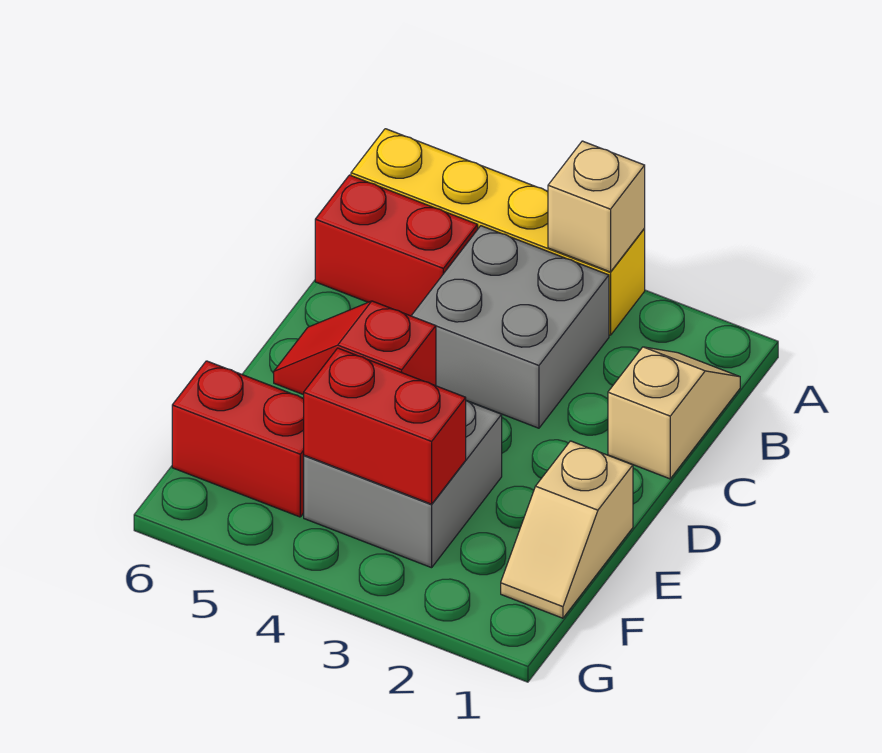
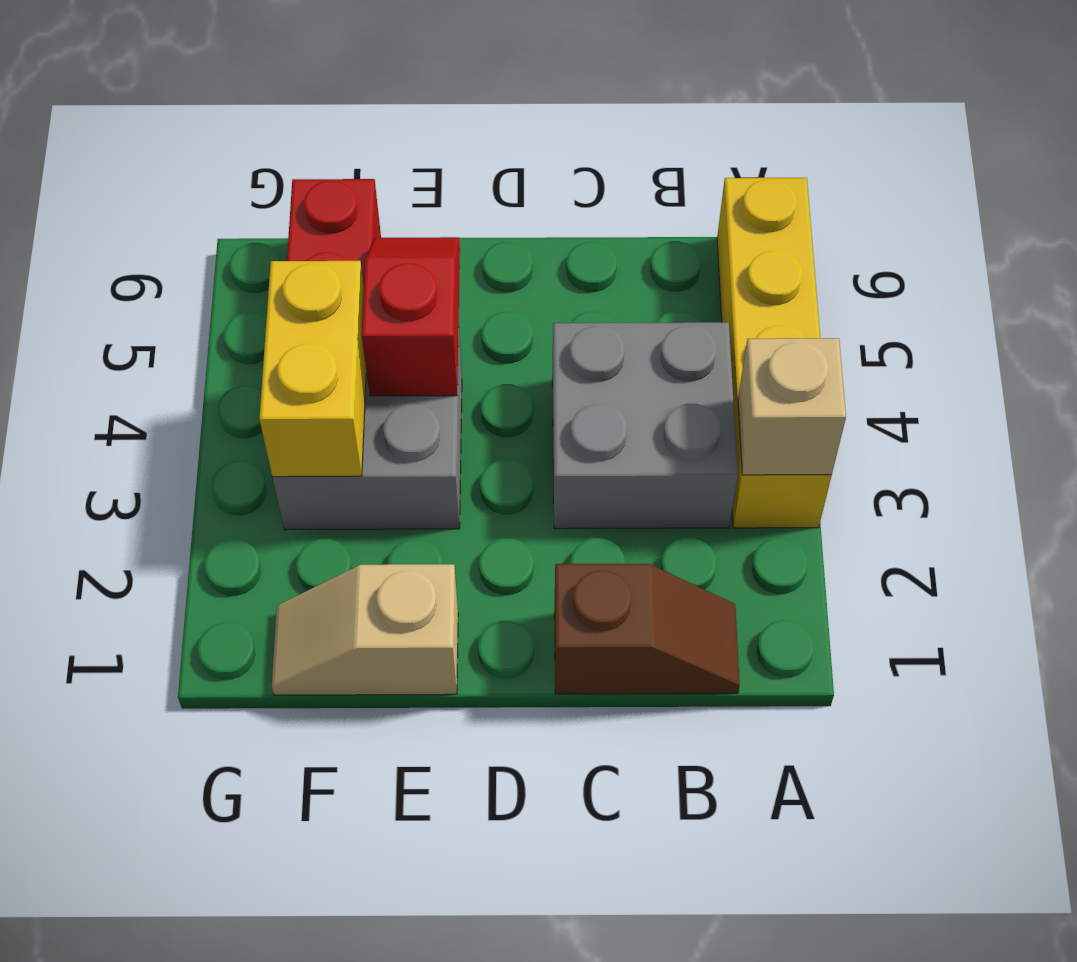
tan slope B1:C1 level 1 top C -> brown slope B1:C1 level 1 top C
red brick B5:B6 level 1 -> none
red brick F3:F4 level 2 -> yellow brick F3:F4 level 2

